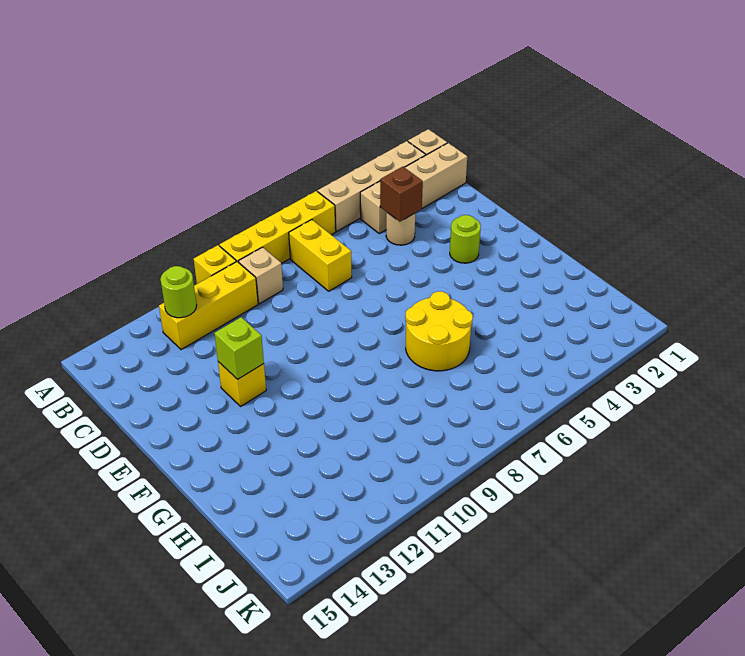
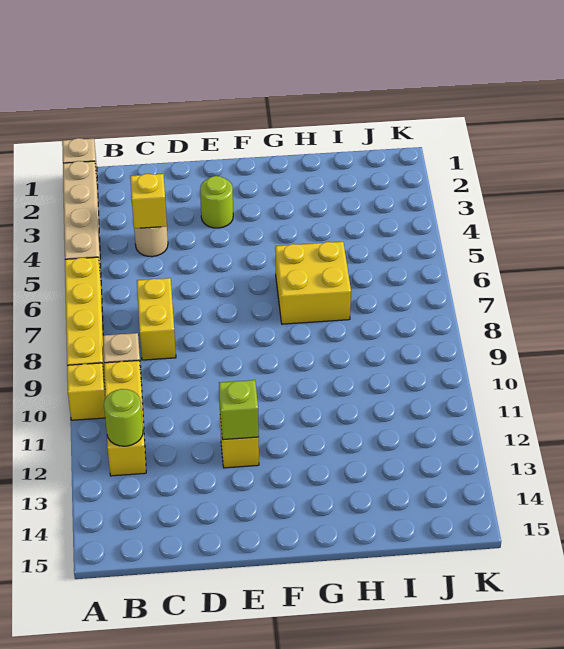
tan brick B1:B4 level 1 -> none
yellow brick B7:C7 level 1 -> yellow brick C7:C8 level 1
brown brick C4 level 2 -> yellow brick C4 level 2
yellow round brick G6:H7 level 1 -> yellow brick G6:H7 level 1

